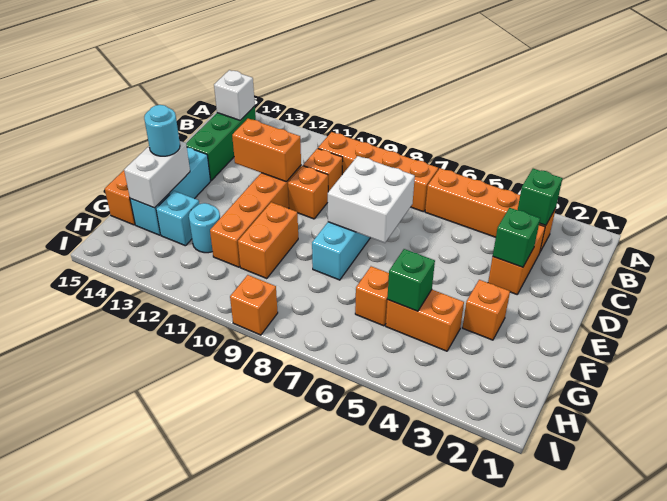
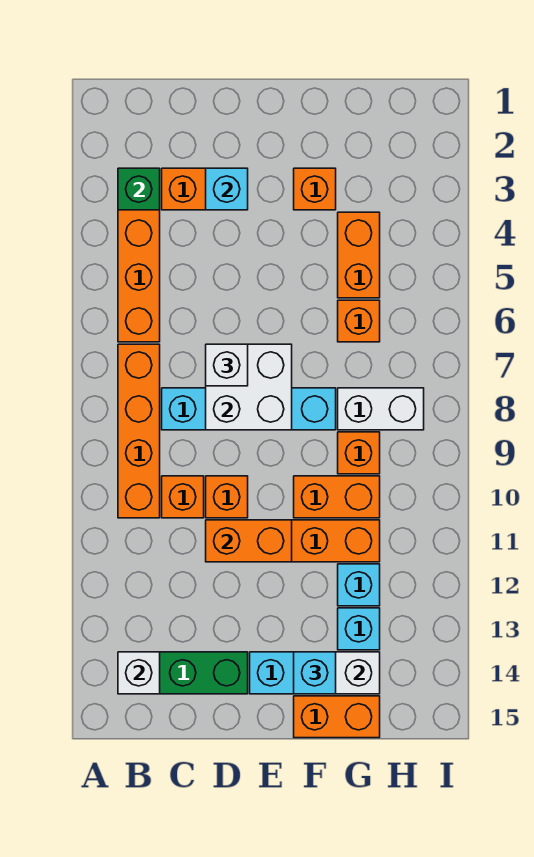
green brick D3 level 2 -> cyan brick D3 level 2
none -> white brick D7 level 3
orange brick D11:D12 level 2 -> orange brick D11:E11 level 2
cyan round brick F14 level 3 -> cyan brick F14 level 3
green brick G5 level 2 -> none
none -> white brick G8:H8 level 1
cyan round brick G12 level 1 -> cyan brick G12 level 1
orange brick I9 level 1 -> orange brick G9 level 1

